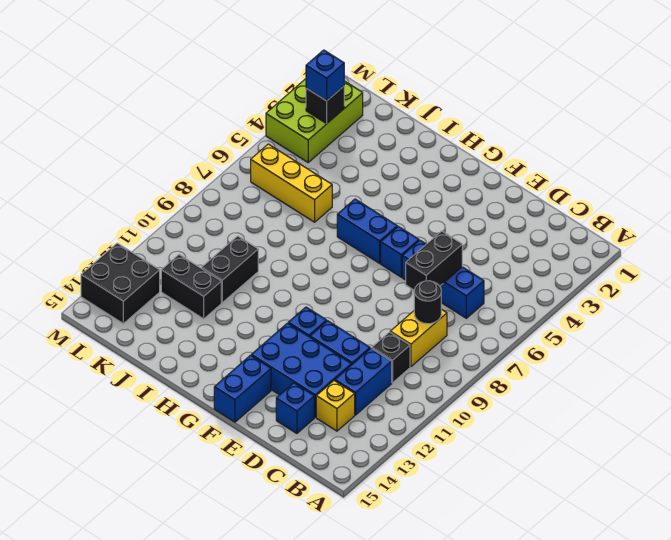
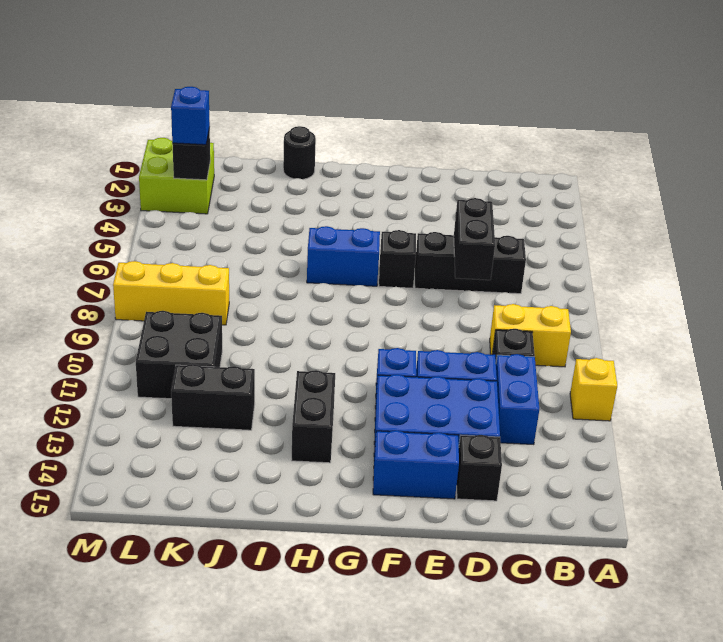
blue brick C6:E6 level 1 -> black brick C6:E6 level 1
yellow brick C8:C9 level 1 -> yellow brick B9:C9 level 1
black round brick C8 level 2 -> black round brick I1 level 1
yellow brick C13 level 1 -> yellow brick A11 level 1
blue brick D14 level 1 -> black brick D14 level 1
blue brick F6 level 1 -> black brick F6 level 1
blue brick F14:F15 level 1 -> blue brick E14:F14 level 1
yellow brick J6:L6 level 1 -> yellow brick K8:M8 level 1
black brick J10:J11 level 1 -> black brick H12:H13 level 1
lime brick L2:M4 level 1 -> lime brick L2:M3 level 1
black brick L13:M14 level 1 -> black brick K10:L11 level 1

